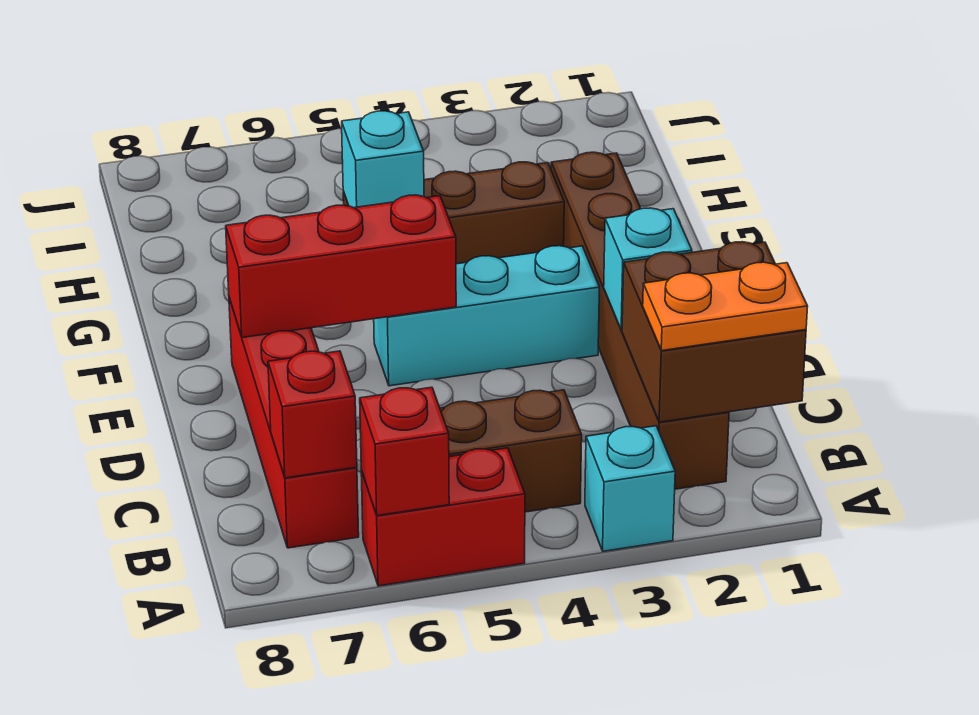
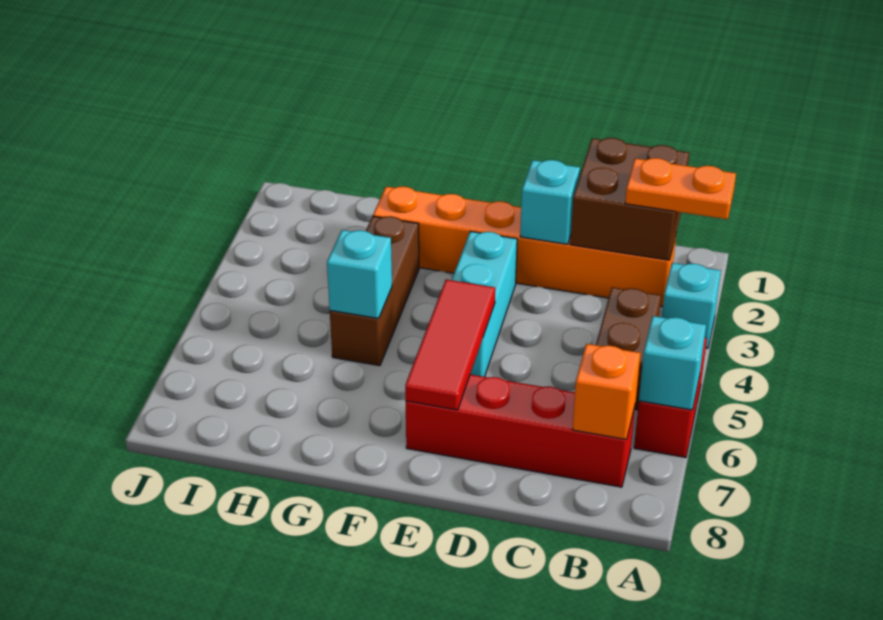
red brick A6 level 2 -> cyan brick A6 level 2
orange plate B1:B2 level 3 -> orange plate A2:B2 level 3
brown brick B2:G2 level 1 -> orange brick B2:G2 level 1
red brick B7 level 2 -> orange brick B7 level 2
red brick E5:E7 level 2 -> red tile E5:E7 level 2

